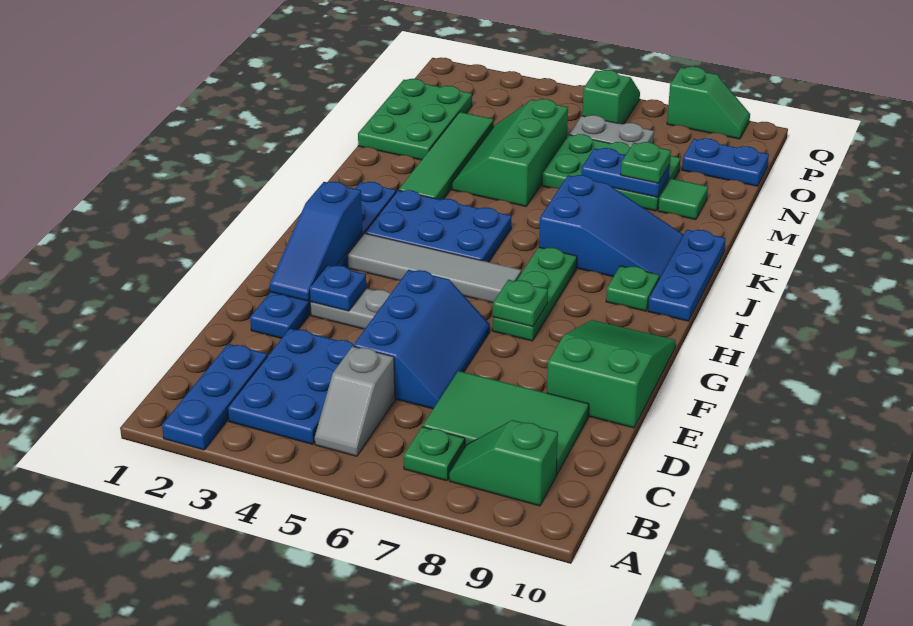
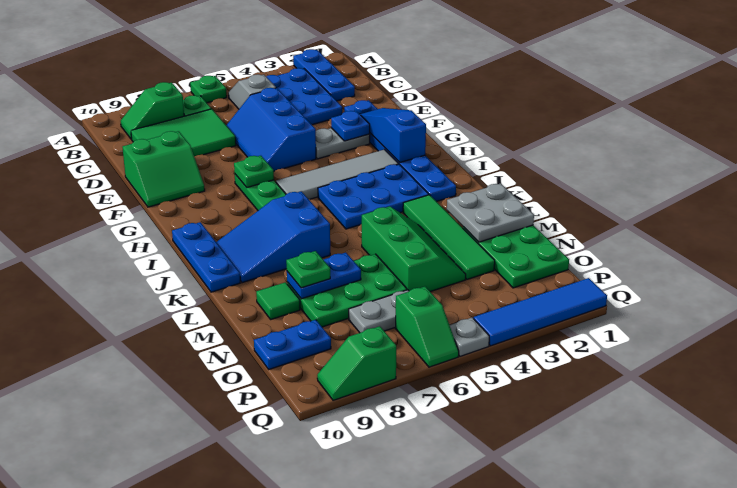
green slope B8:B9 level 1 top 9 -> green slope B8:B9 level 1 top 8
green slope E9:G10 level 1 top E -> green slope E9:F10 level 1 top E
green plate I9 level 1 -> green plate A6 level 1
none -> grey plate L1:M2 level 2
none -> blue tile Q1:Q4 level 1
none -> grey plate Q5 level 1

